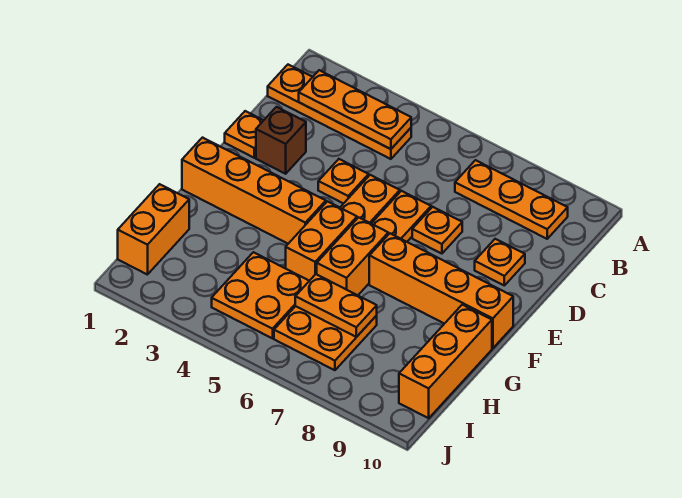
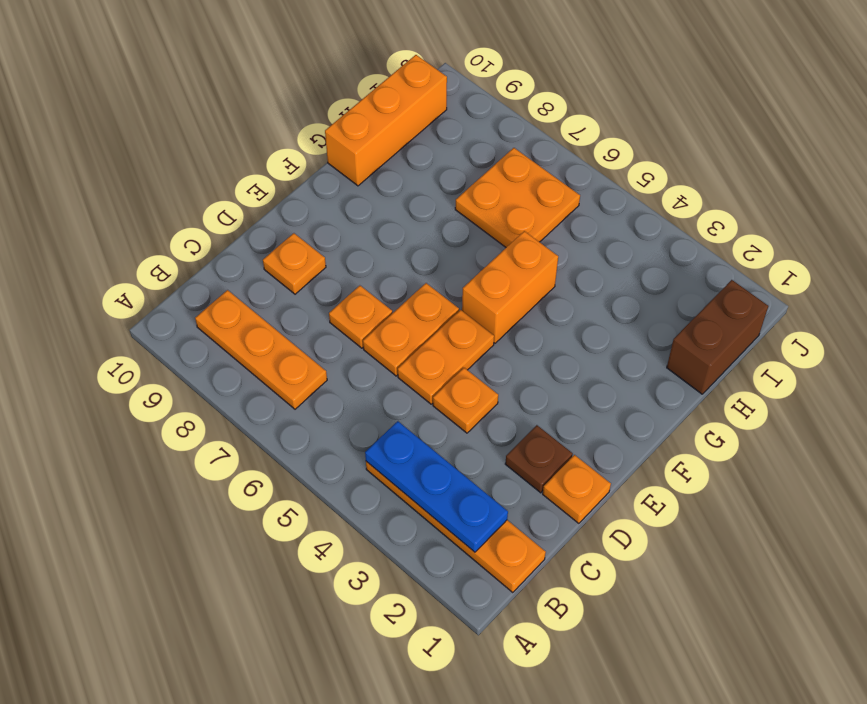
orange plate B2:B4 level 2 -> blue plate B2:B4 level 2
brown brick D2 level 1 -> brown plate D2 level 1
orange brick F1:F4 level 1 -> none
orange brick F6:G6 level 1 -> none
orange brick F7:F10 level 1 -> none
orange brick H1:I1 level 1 -> brown brick H1:I1 level 1
orange plate H4:I5 level 1 -> none
orange plate H6:H7 level 2 -> none

